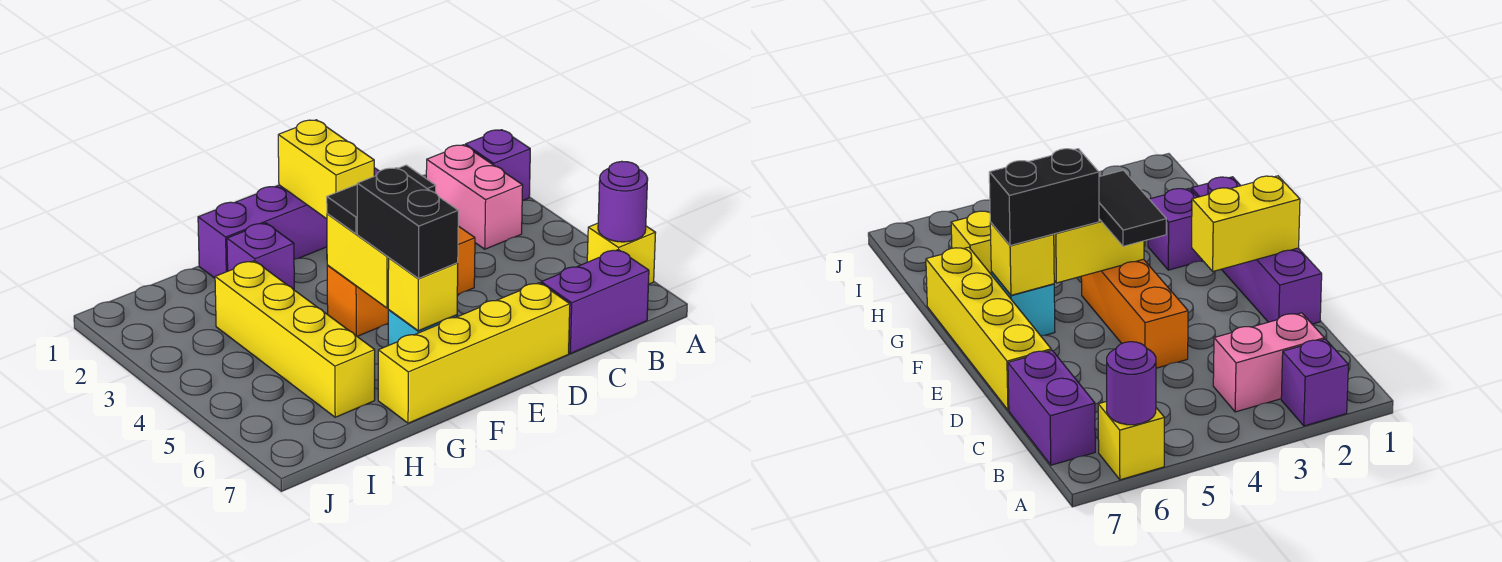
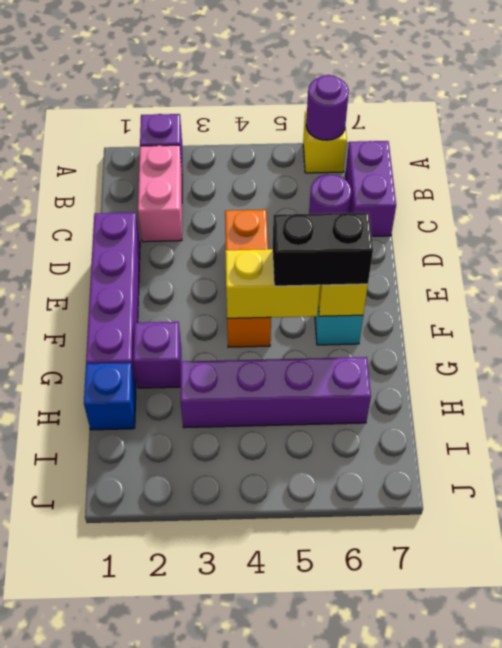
pink brick B2:B3 level 1 -> pink brick B2:C2 level 1
none -> purple round brick C6 level 1
yellow brick D7:G7 level 1 -> none
yellow brick E1:E2 level 2 -> none
black tile E4:F4 level 3 -> none
none -> blue brick H1 level 1
yellow brick H3:H6 level 1 -> purple brick H3:H6 level 1

